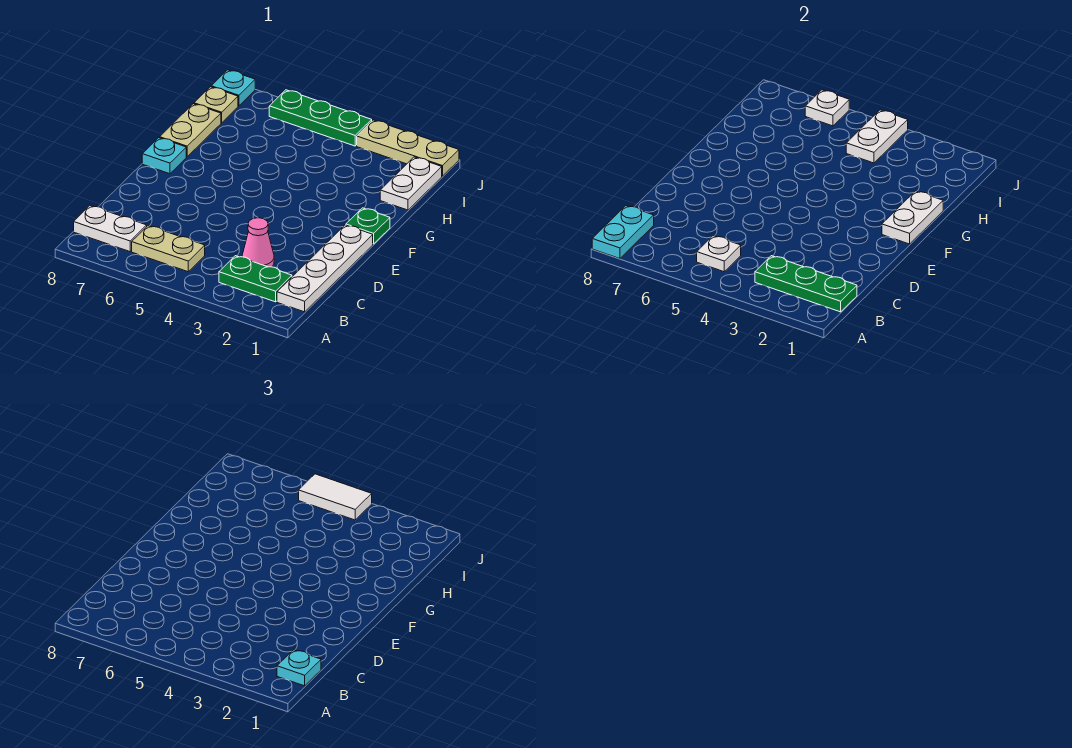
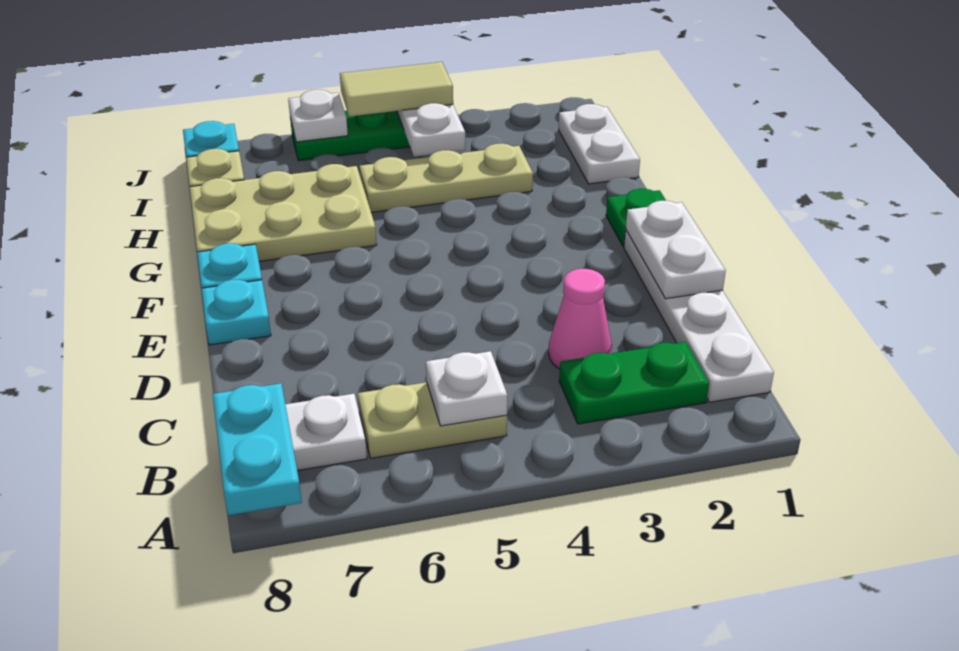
green plate B1:B3 level 2 -> none
cyan plate B1 level 3 -> cyan plate E8 level 1
white plate F1:G1 level 2 -> white plate D1:E1 level 2
tan plate G8:H8 level 1 -> tan plate G6:H8 level 1
tan plate J1:J3 level 1 -> tan plate H3:H5 level 1
white tile J4:J5 level 3 -> tan tile J4:J5 level 3

